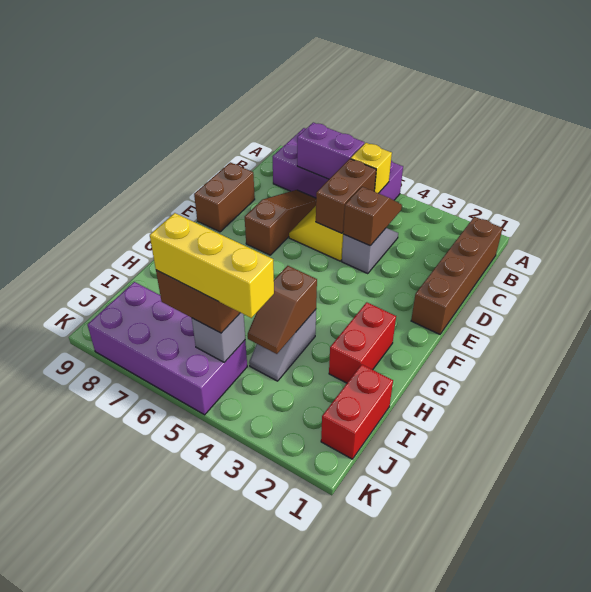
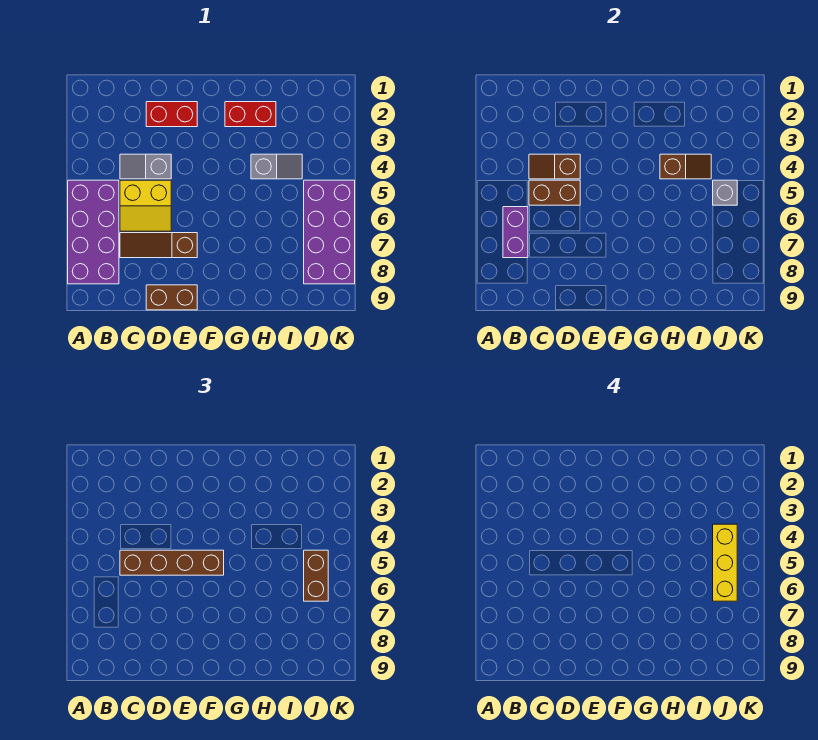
brown brick B1:E1 level 1 -> brown brick C5:F5 level 3
yellow brick B5 level 2 -> none
red brick I1:J1 level 1 -> red brick D2:E2 level 1

